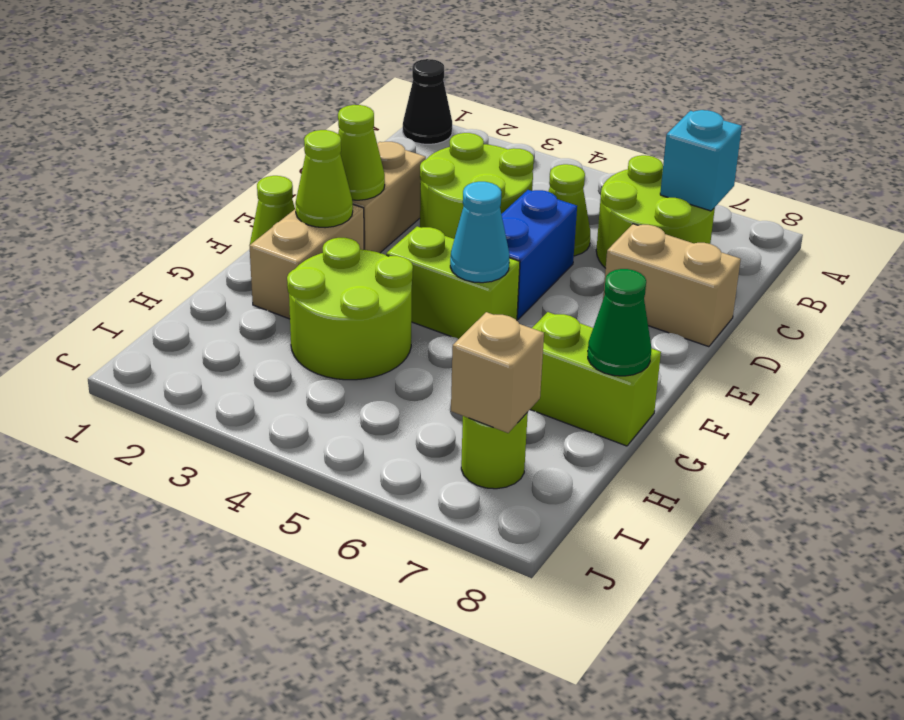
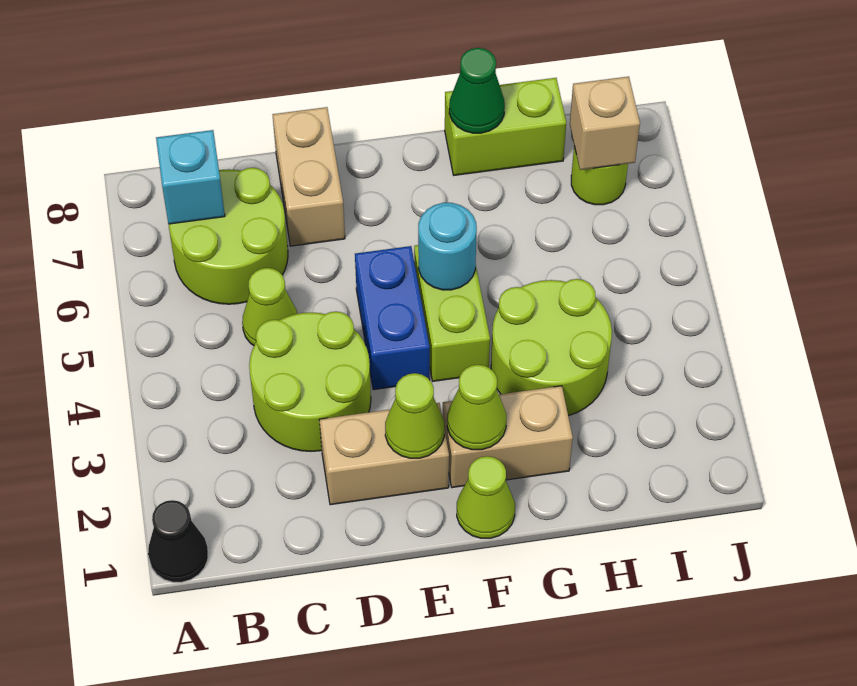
blue brick D5:E5 level 1 -> blue brick E4:E5 level 1
cyan cone F5 level 2 -> cyan round brick F5 level 2
lime brick G7:G8 level 1 -> lime brick G8:H8 level 1

